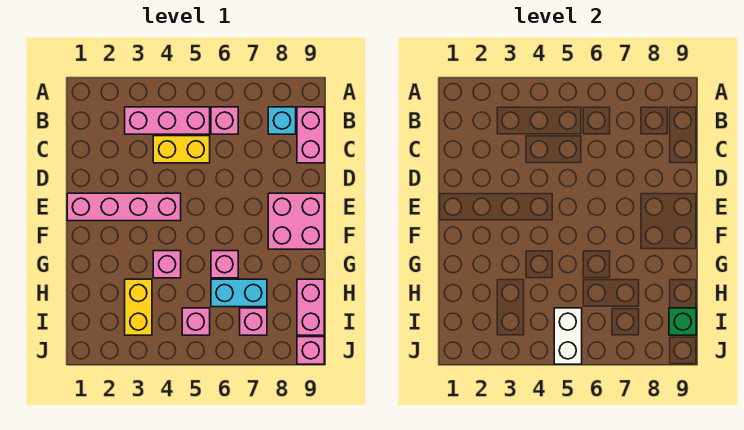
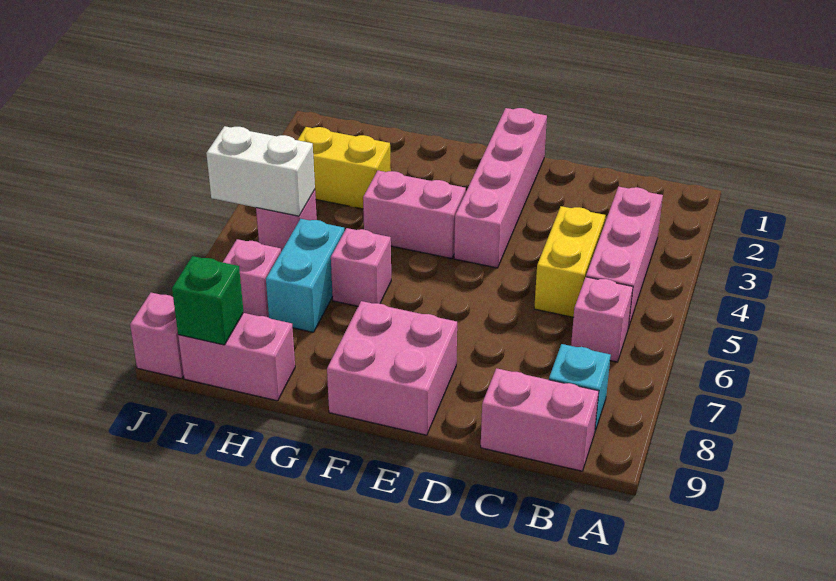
pink brick G4 level 1 -> pink brick F4:G4 level 1

